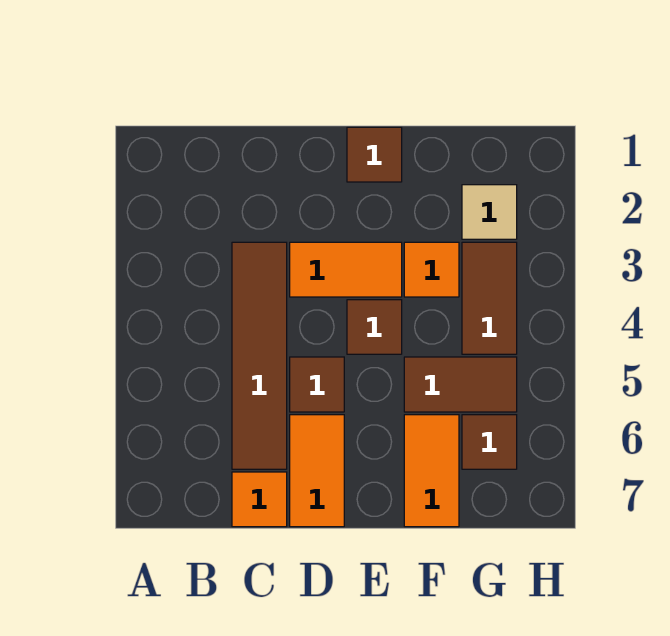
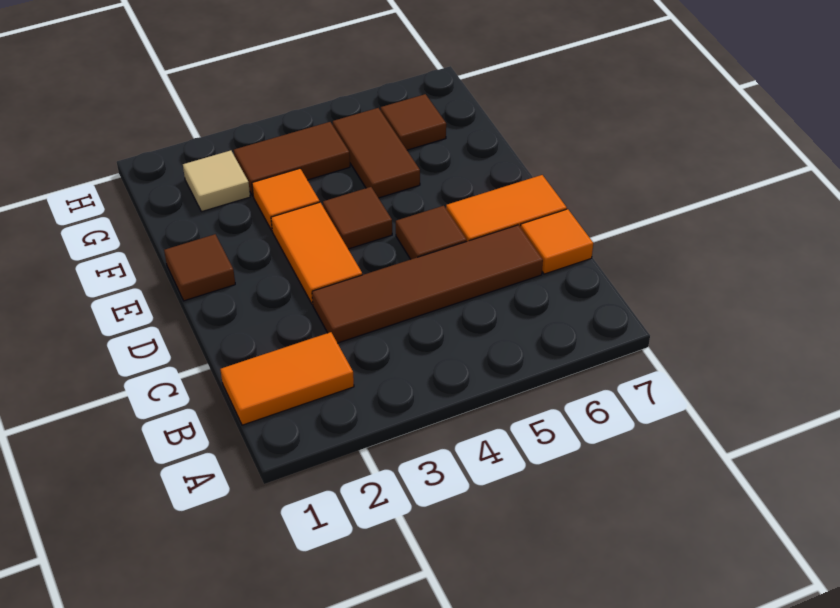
orange tile F6:F7 level 1 -> orange tile B1:B2 level 1

